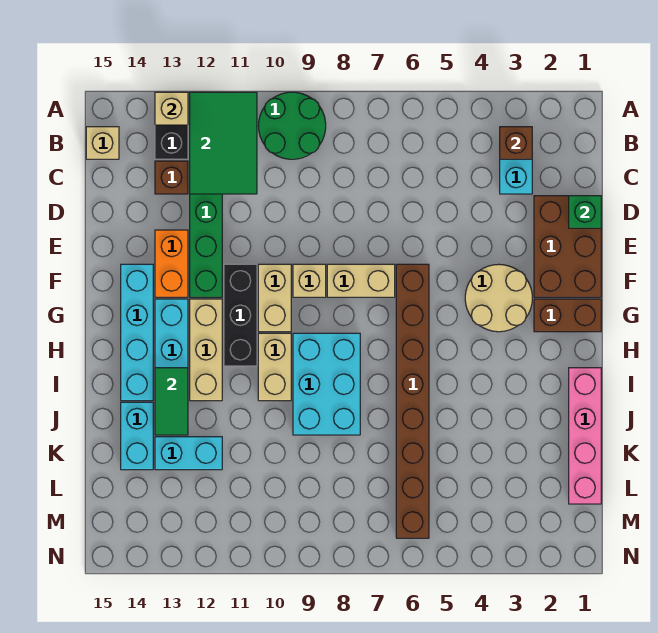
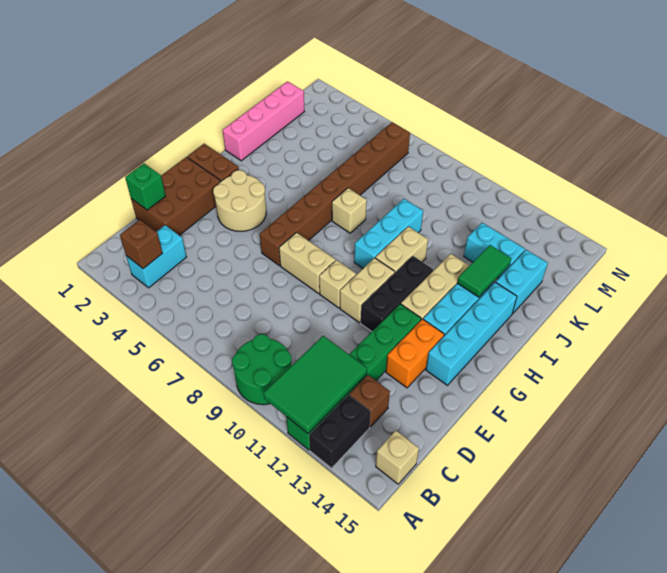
tan brick A13 level 2 -> tan brick I7 level 1
cyan brick H8:J9 level 1 -> cyan brick H9:J9 level 1

